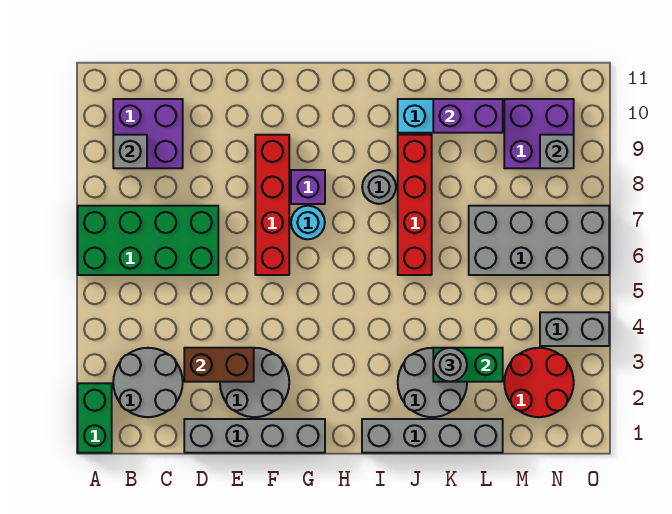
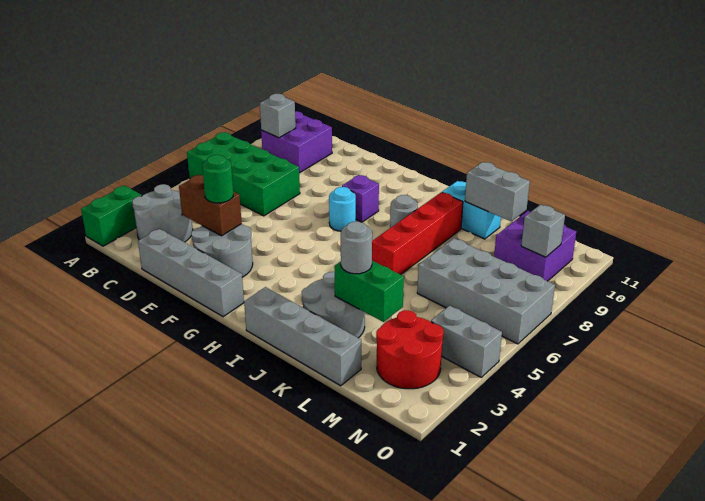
none -> green round brick E3 level 3
red brick F6:F9 level 1 -> none
purple brick K10:L10 level 2 -> grey brick K10:L10 level 2

